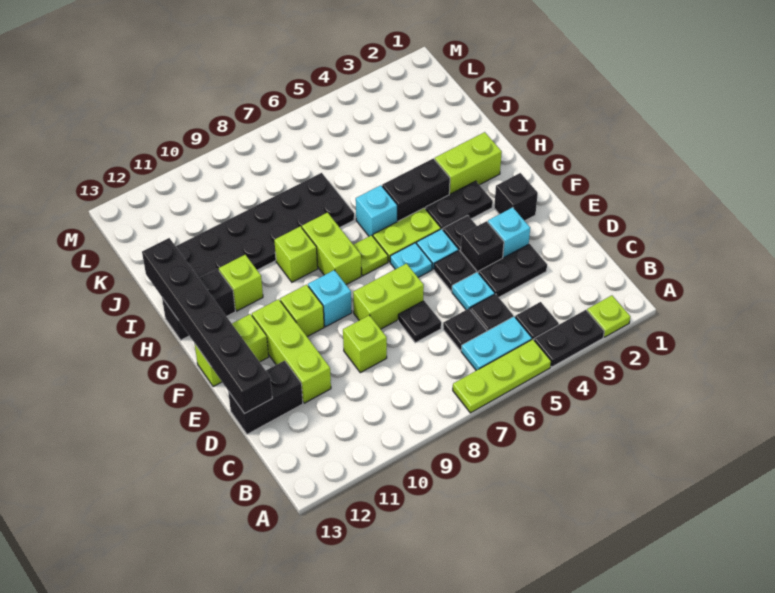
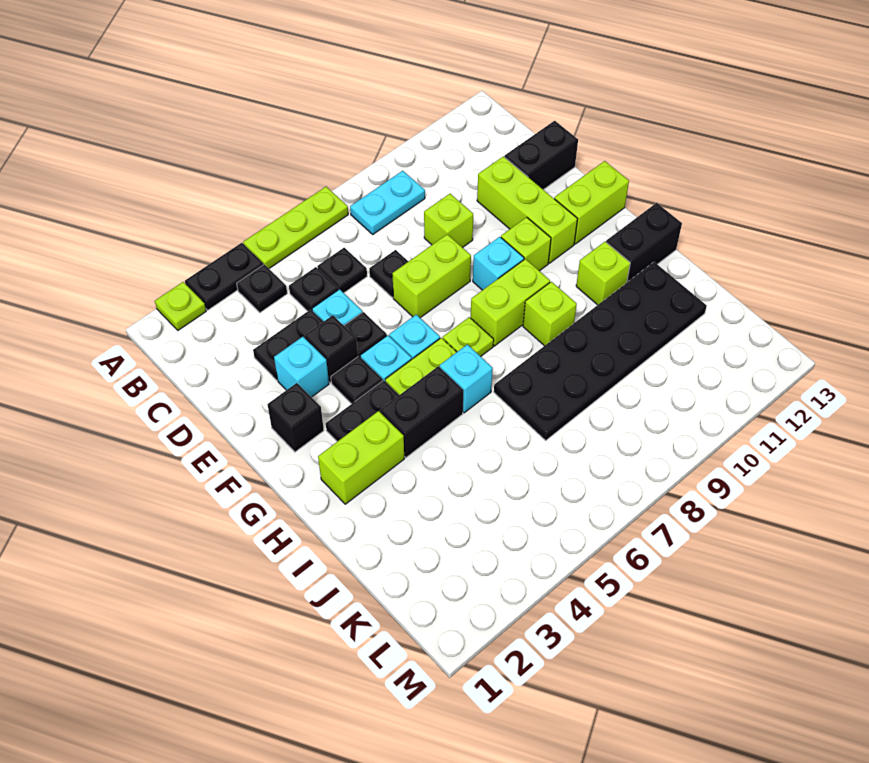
cyan plate B5:B6 level 1 -> cyan plate B8:B9 level 1
black brick D13:I13 level 2 -> none
lime brick G8:H8 level 1 -> lime brick G8:G9 level 1

